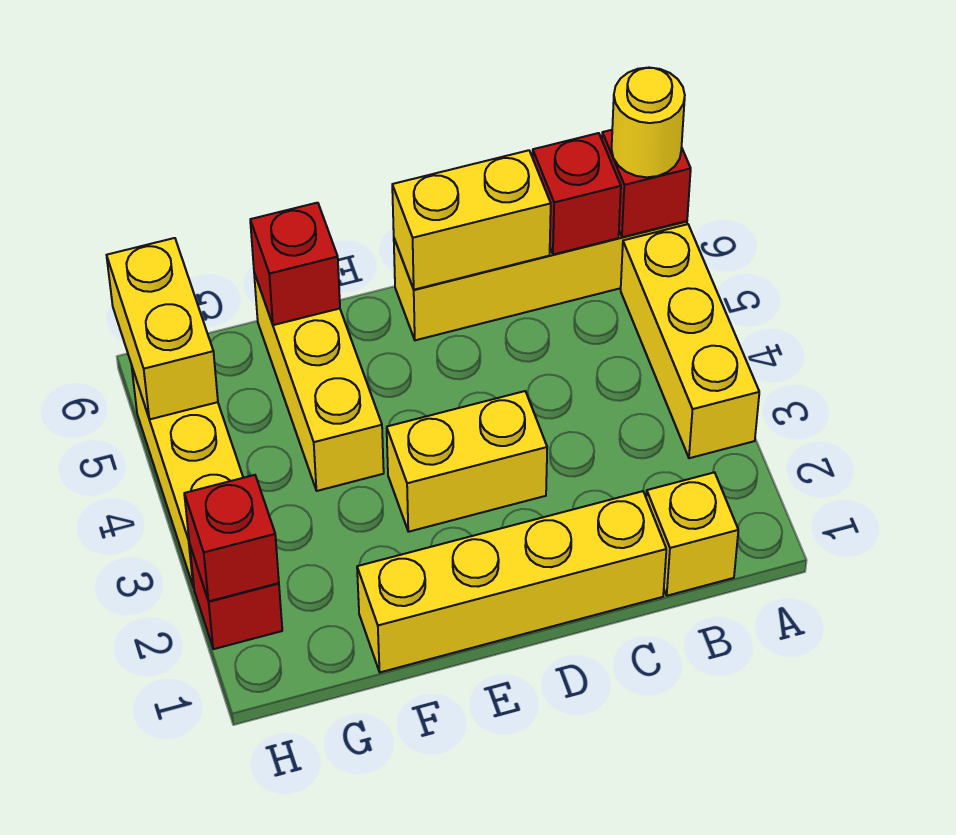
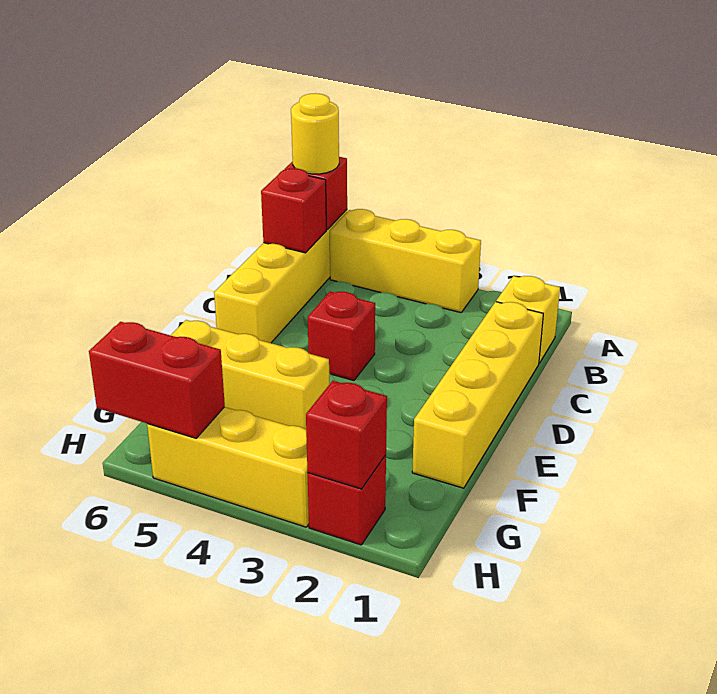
yellow brick C6:D6 level 2 -> none
yellow brick D3:E3 level 1 -> none
red brick F6 level 2 -> red brick D4 level 1
yellow brick H5:H6 level 2 -> red brick H5:H6 level 2

